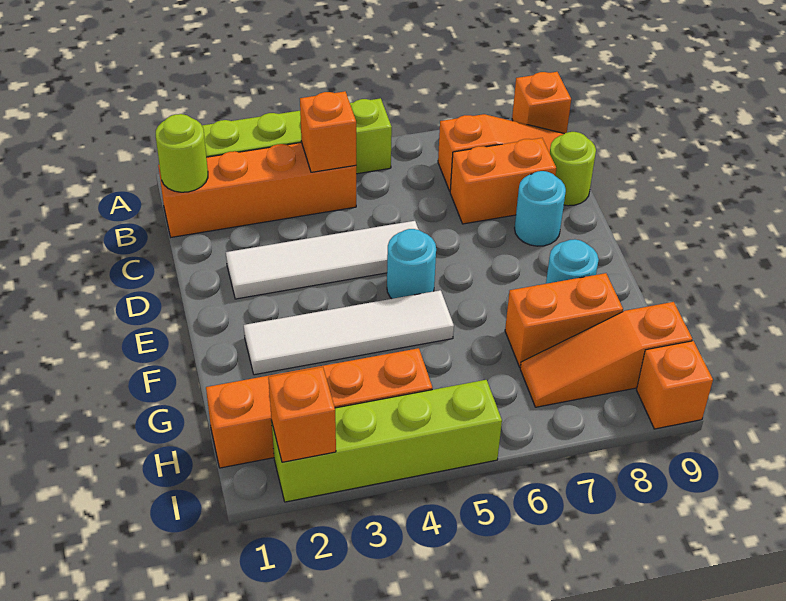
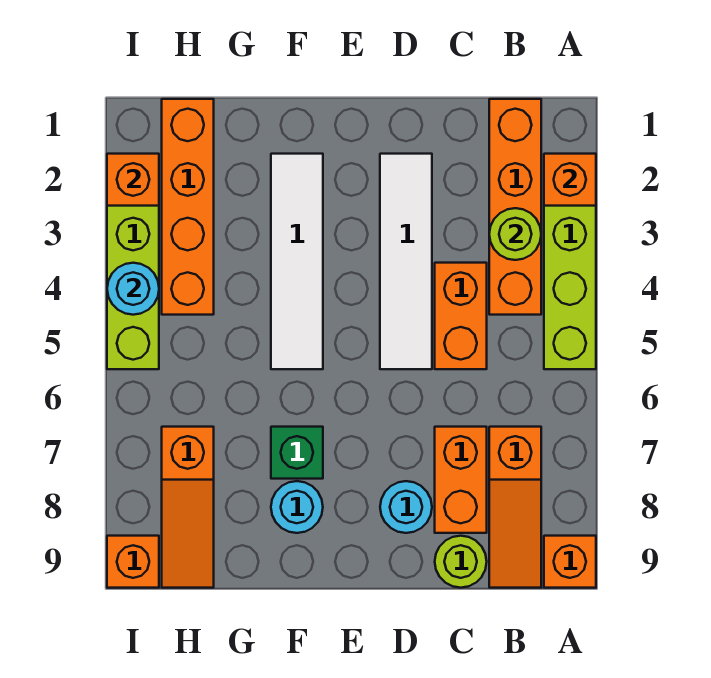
lime round brick B1 level 2 -> lime round brick B3 level 2
orange brick B4 level 2 -> orange brick A2 level 2
cyan round brick E5 level 1 -> cyan round brick I4 level 2
none -> green brick F7 level 1
orange brick G7:G8 level 1 -> orange brick C4:C5 level 1
orange slope H7:H9 level 1 top 9 -> orange slope H7:H9 level 1 top 7

